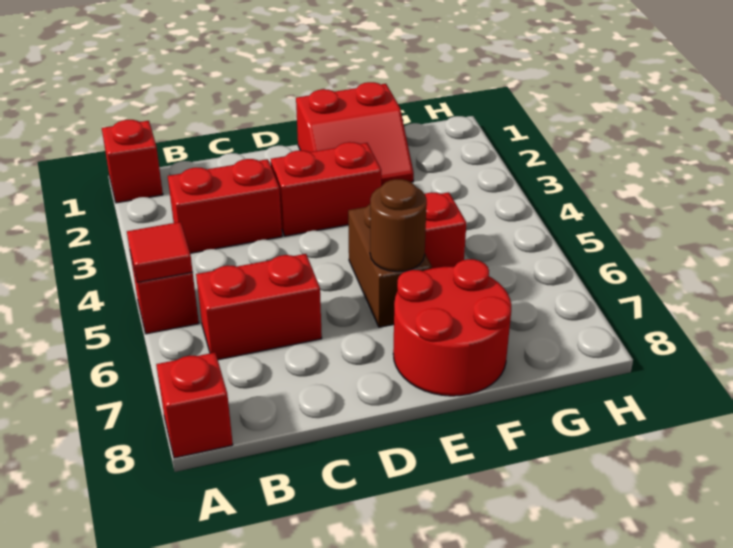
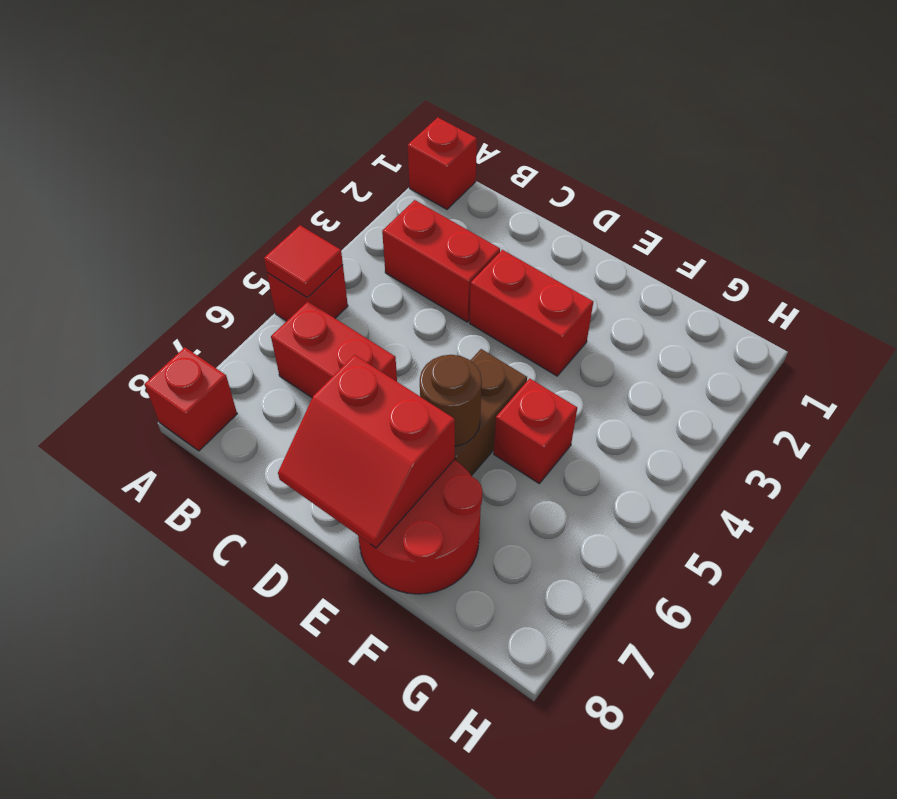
red slope E1:F2 level 1 top 1 -> red slope D7:E8 level 2 top 7

